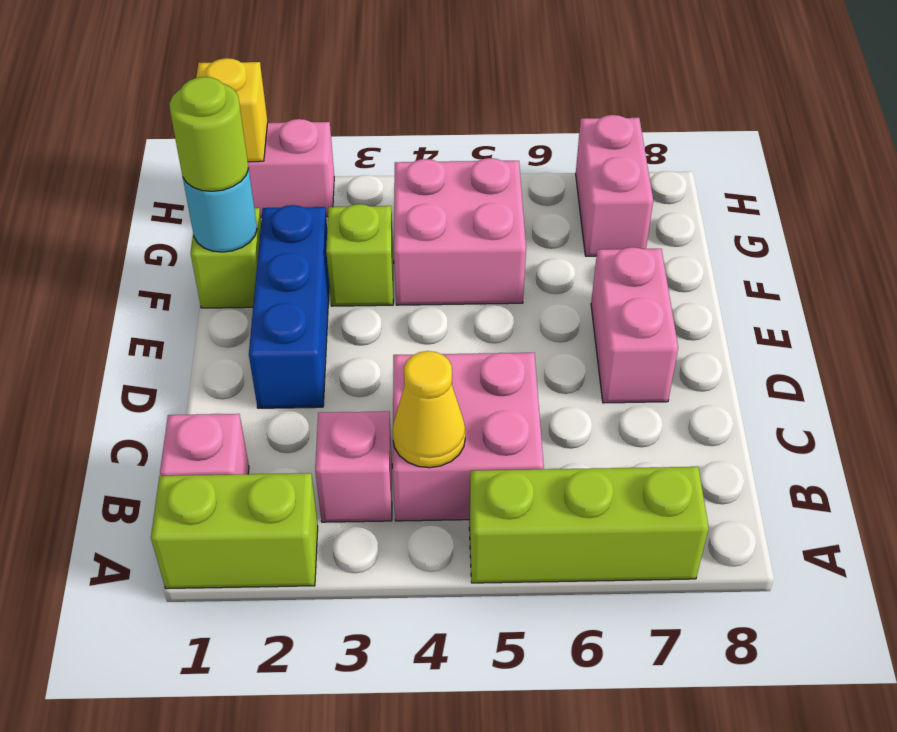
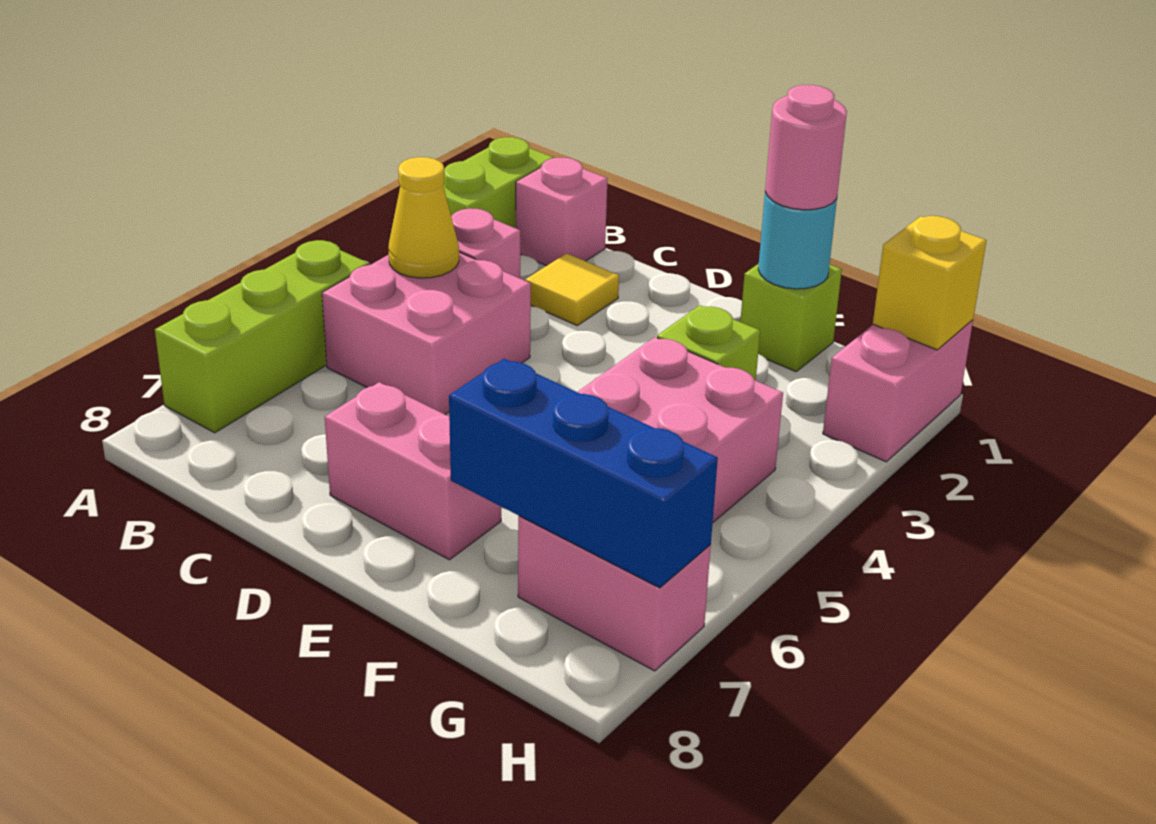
none -> yellow tile C2 level 1
blue brick D2:F2 level 1 -> blue brick F7:H7 level 2
lime round brick F1 level 3 -> pink round brick F1 level 3

